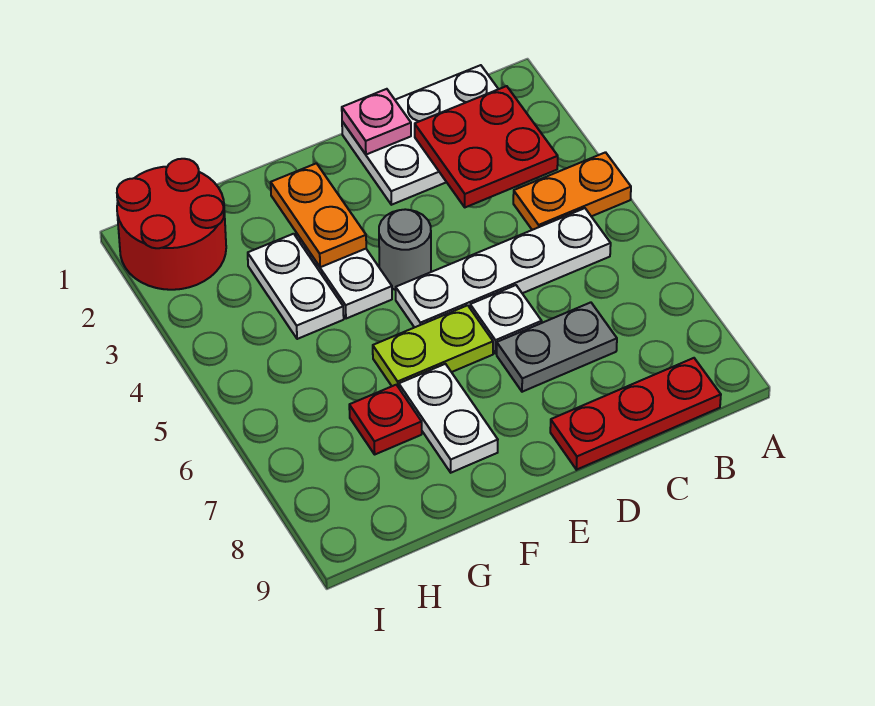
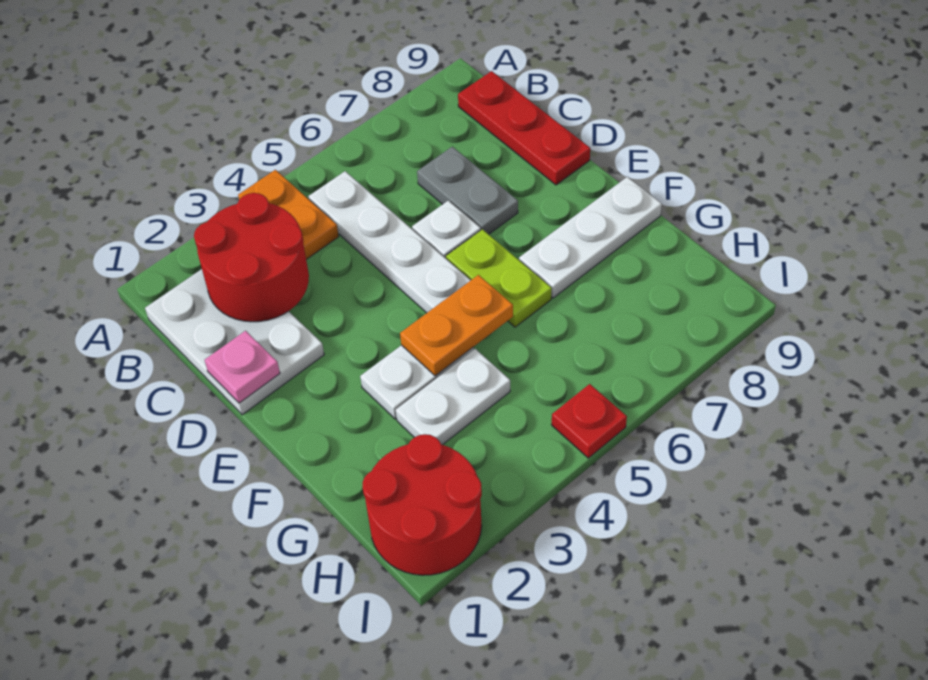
red plate B2:C3 level 2 -> red round brick B2:C3 level 2
grey round brick E4 level 1 -> none
orange plate F2:F3 level 2 -> orange plate F4:F5 level 2
white plate F7:F8 level 1 -> white plate F7:F9 level 1
red plate G7 level 1 -> red plate I5 level 1

